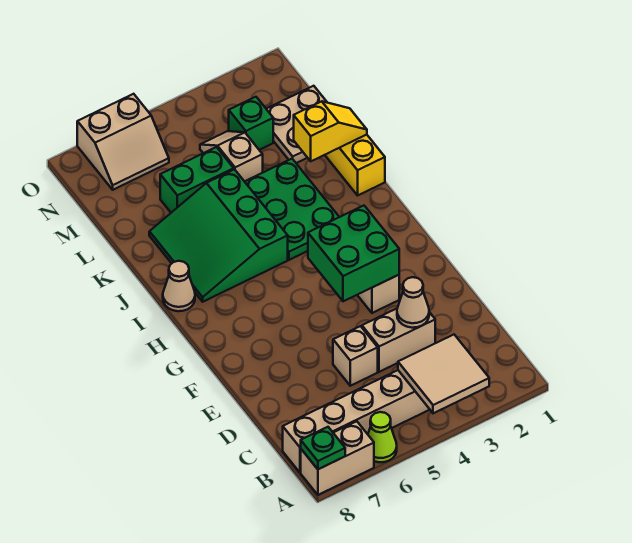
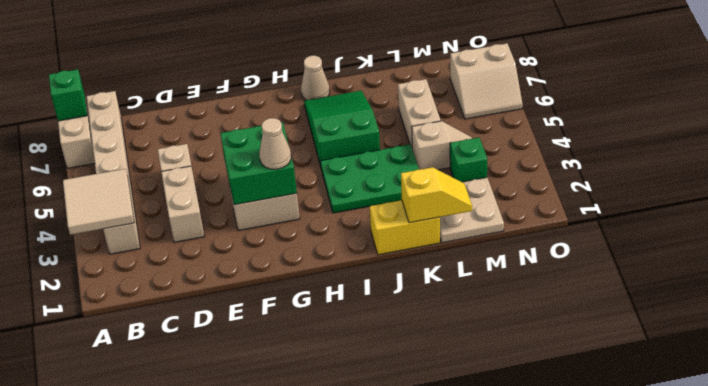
lime cone A6 level 1 -> none
green plate A8 level 2 -> green brick A8 level 2
tan cone D3 level 2 -> tan cone G3 level 3
green slope I5:K7 level 1 top 5 -> green slope I5:J7 level 1 top 5
yellow slope K1:K2 level 2 top 2 -> yellow slope K1:L1 level 2 top K
green brick L5:L6 level 1 -> tan brick L5:L6 level 1
tan slope N6:O7 level 1 top O -> tan slope N6:O7 level 1 top 7

